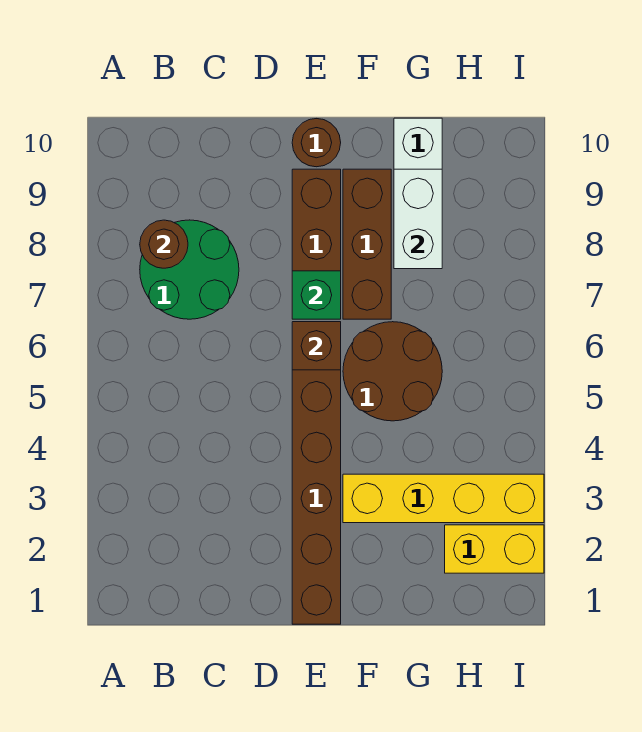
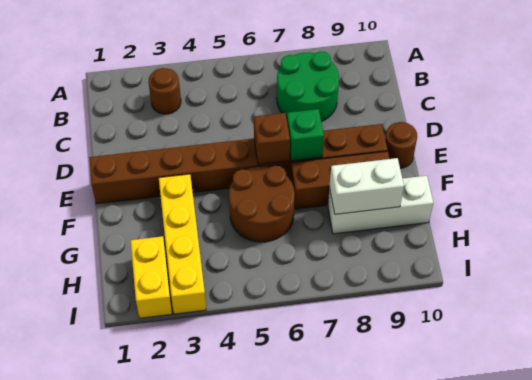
brown round brick B8 level 2 -> brown round brick B3 level 1

